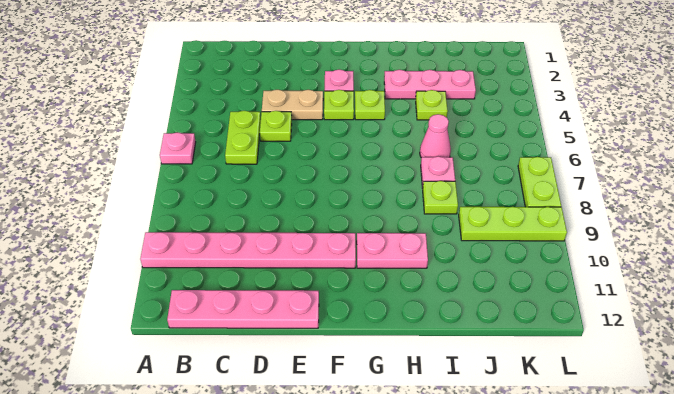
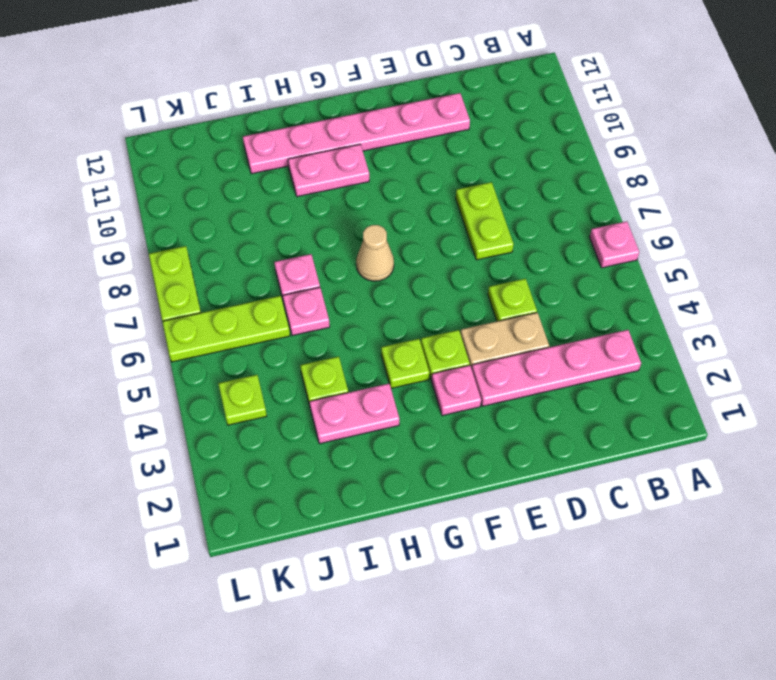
pink plate A10:F10 level 1 -> pink plate D11:I11 level 1
pink plate B12:E12 level 1 -> pink plate B3:E3 level 1
lime plate C5:C6 level 1 -> lime plate D7:D8 level 1
none -> tan cone G7 level 1
pink plate H3:J3 level 1 -> pink plate H3:I3 level 1
pink cone I6 level 1 -> pink plate I6 level 1
lime plate I8 level 1 -> lime plate K4 level 1
lime plate J9:L9 level 1 -> lime plate J6:L6 level 1

